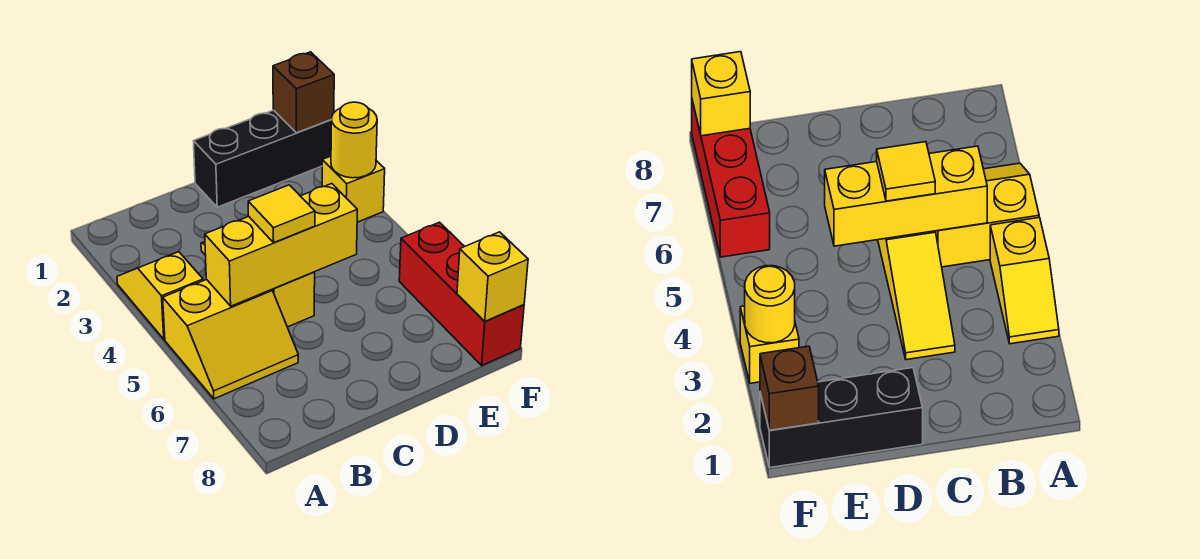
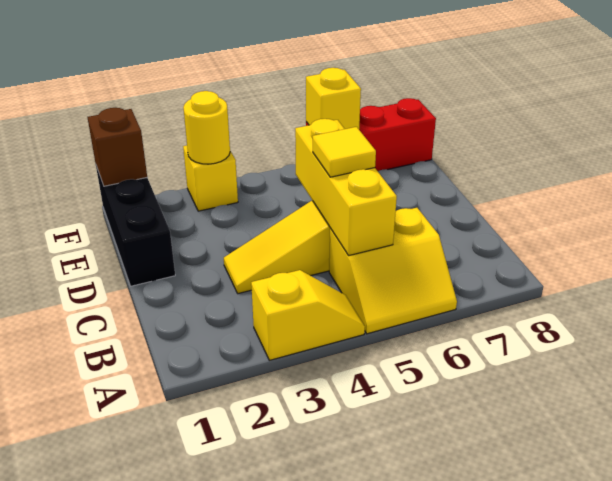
yellow slope A3:A4 level 1 top 4 -> yellow slope A3:A4 level 1 top 3
yellow slope A5:B6 level 1 top 5 -> yellow slope A5:B6 level 1 top B
yellow brick F8 level 2 -> yellow brick F6 level 2

